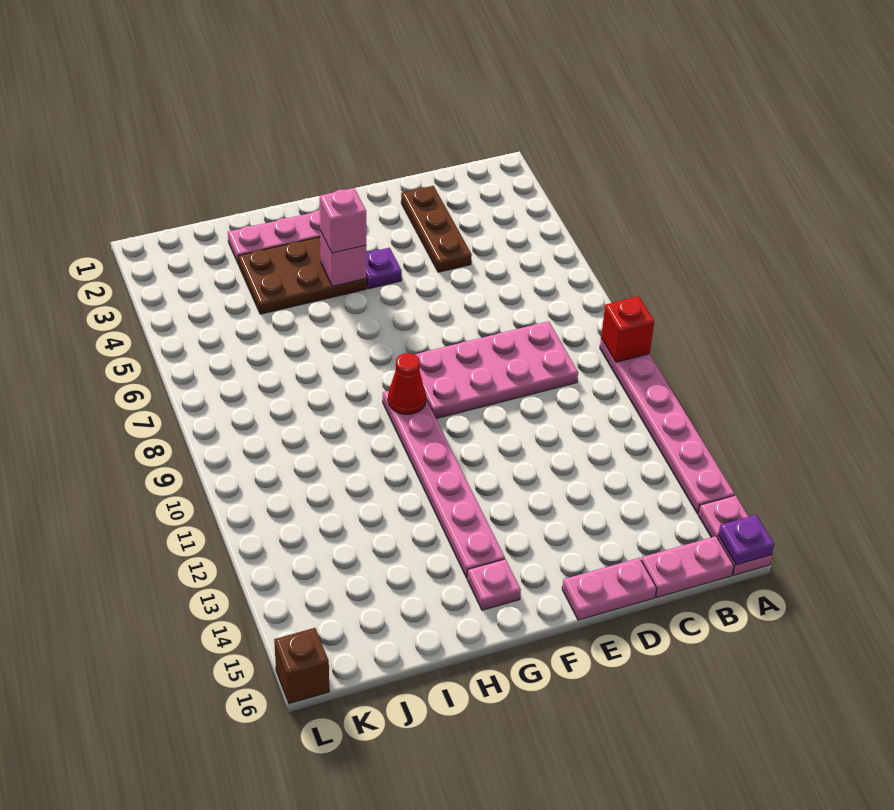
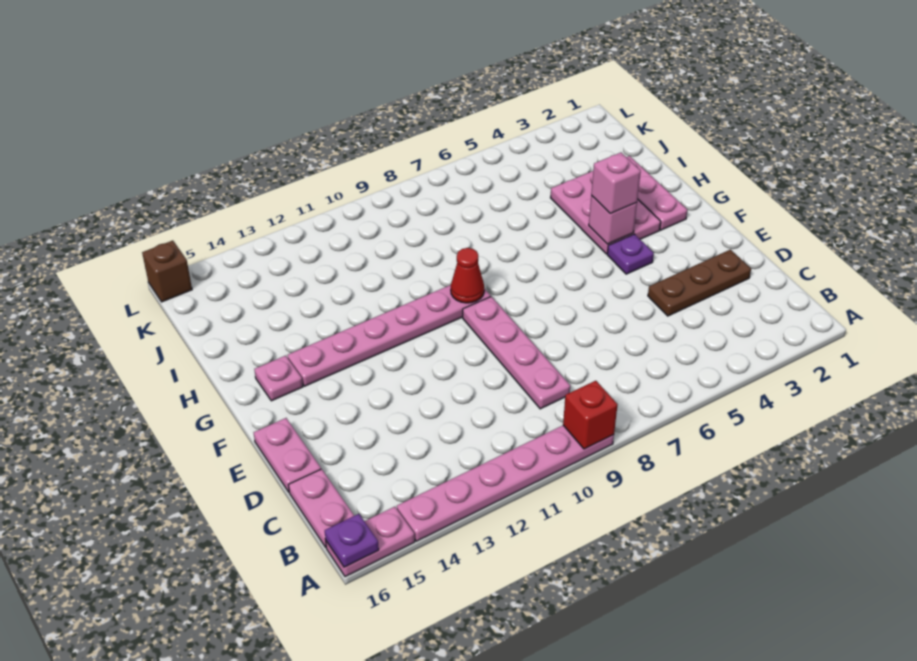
pink plate C8:F9 level 1 -> pink plate C9:F9 level 1
brown plate G3:I4 level 1 -> pink plate G3:I4 level 1

